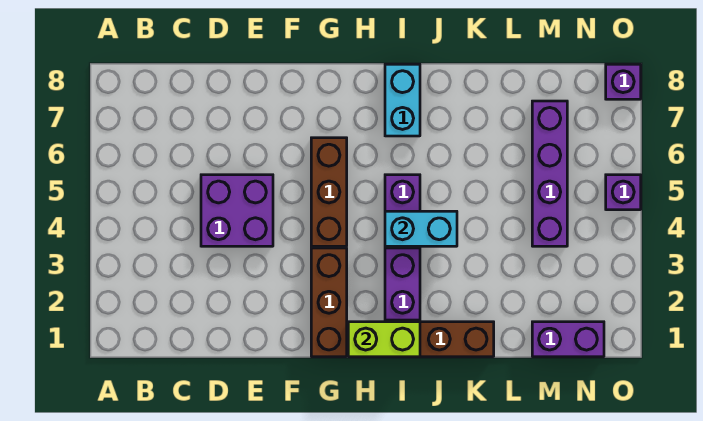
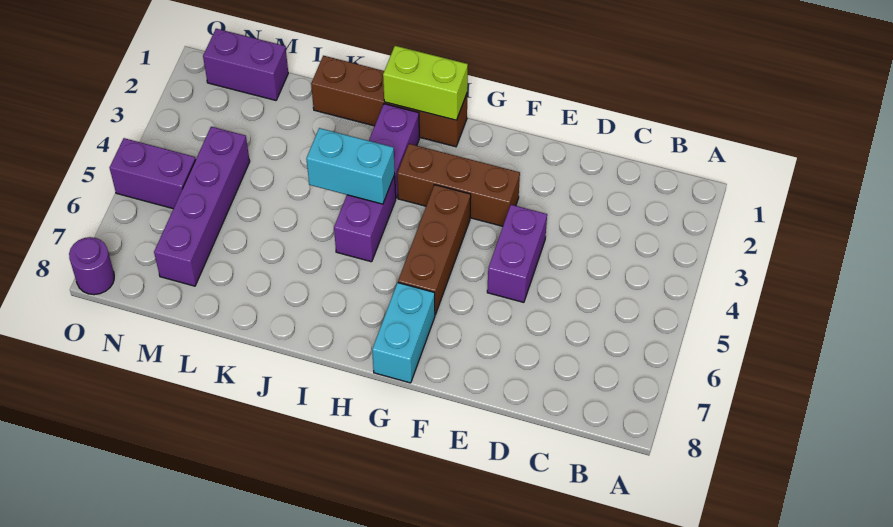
purple brick D4:E5 level 1 -> purple brick E4:E5 level 1
brown brick G1:G3 level 1 -> brown brick F3:H3 level 1
cyan brick I7:I8 level 1 -> cyan brick G7:G8 level 1
purple brick O5 level 1 -> purple brick N5:O5 level 1
purple brick O8 level 1 -> purple round brick O8 level 1

